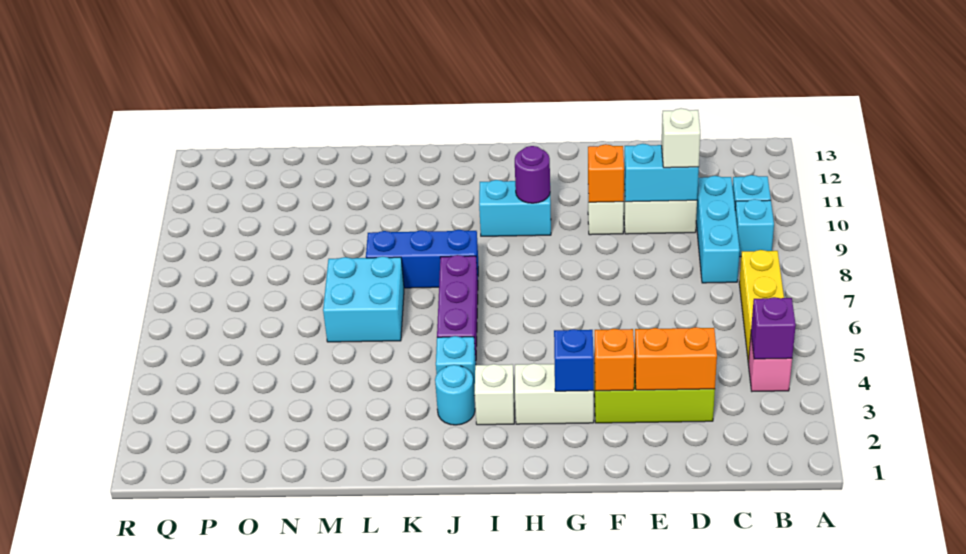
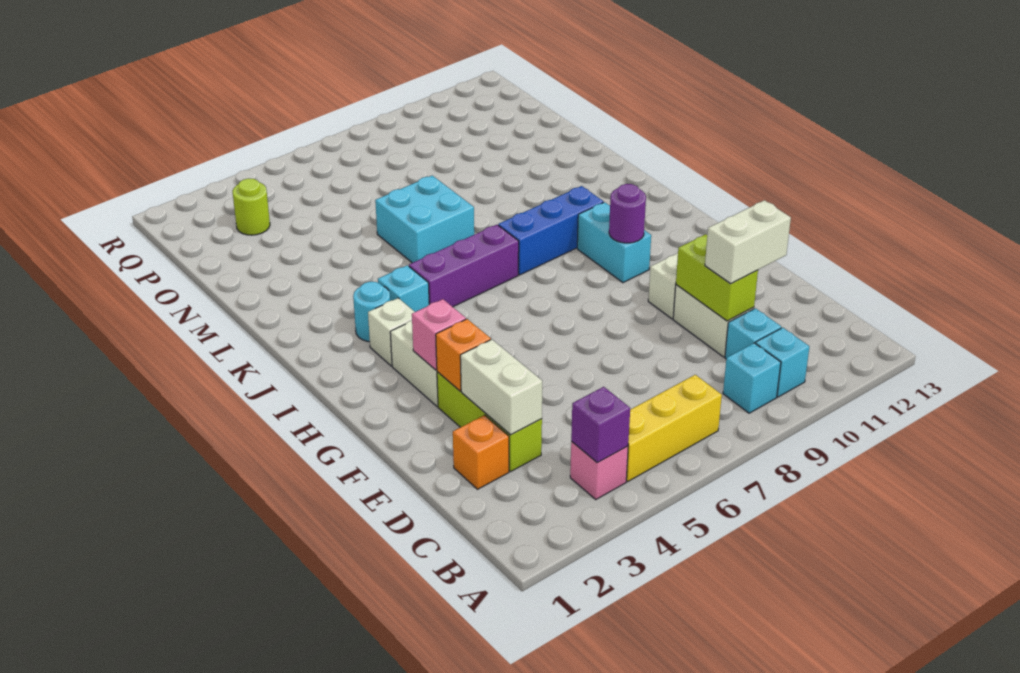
cyan brick C8:C10 level 1 -> cyan brick C10 level 1
orange brick D3:E3 level 2 -> white brick D3:E3 level 2
cyan brick D10:E10 level 2 -> lime brick D10:E10 level 2
white brick D10 level 3 -> white brick D10:D11 level 3
orange brick F10 level 2 -> orange brick D2 level 1
blue brick G3 level 2 -> pink brick G3 level 2
blue brick J8:L8 level 1 -> blue brick J8:J10 level 1
none -> lime round brick P3 level 1

